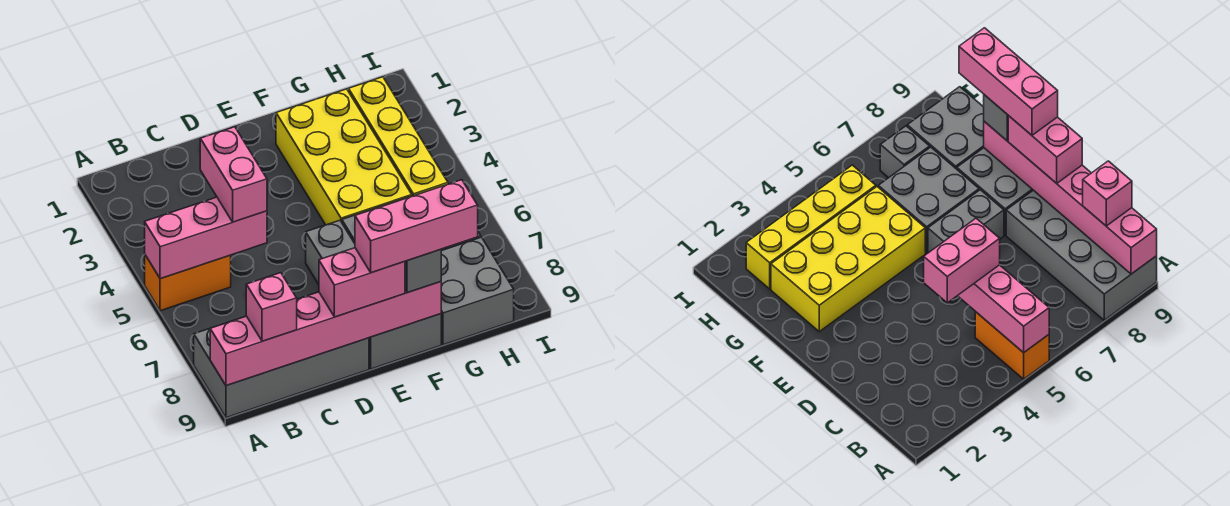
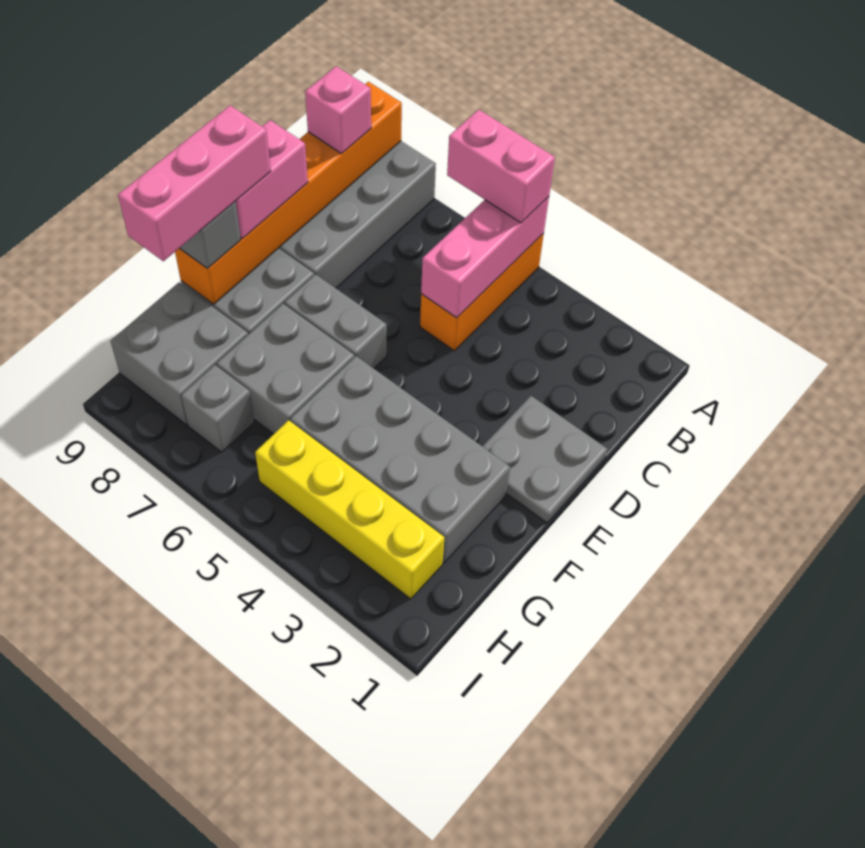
orange brick A5:B5 level 1 -> orange brick A5:C5 level 1
pink brick A9:F9 level 2 -> orange brick A9:F9 level 2
pink brick C4:C5 level 3 -> pink brick A5:A6 level 3
none -> grey plate D1:E2 level 1
yellow brick F2:G5 level 1 -> grey brick F2:G5 level 1

